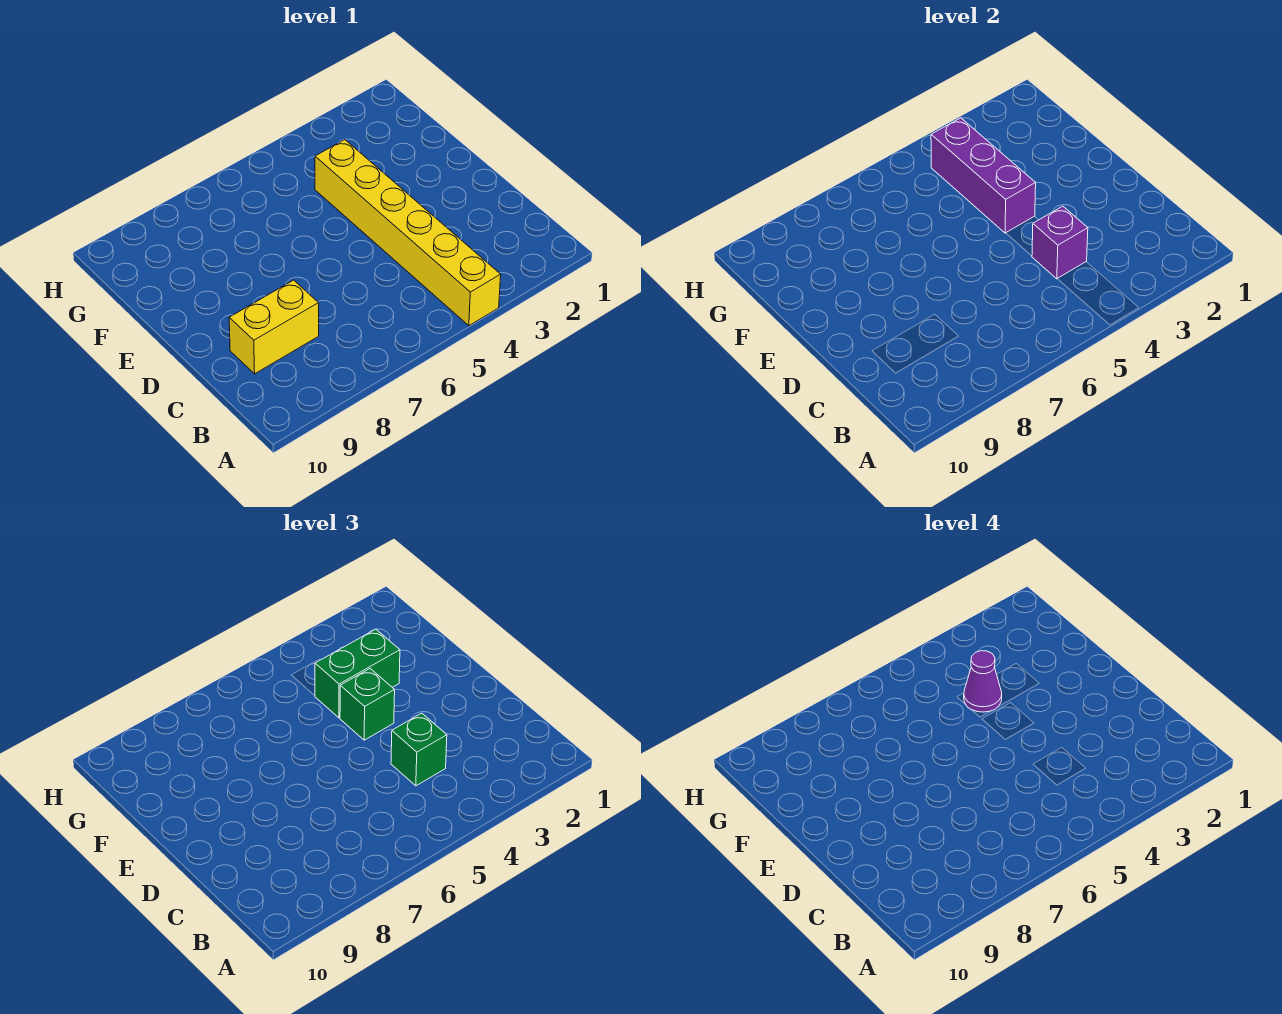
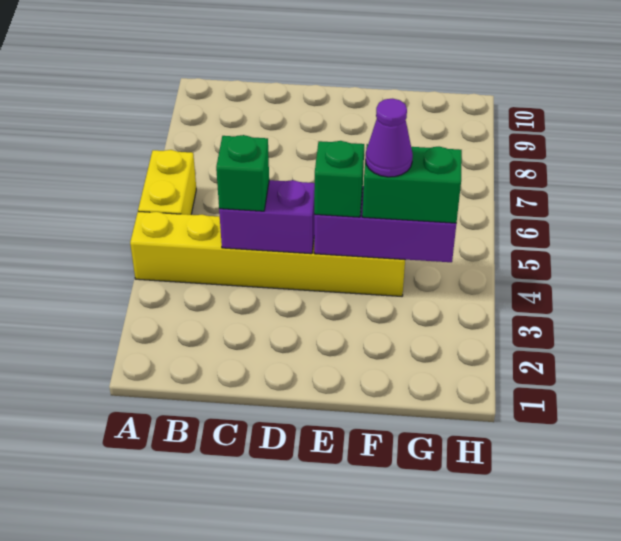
purple brick C4 level 2 -> purple brick C4:D4 level 2
yellow brick C8:C9 level 1 -> yellow brick A5:A6 level 1
green brick F3:F4 level 3 -> green brick F4:G4 level 3

